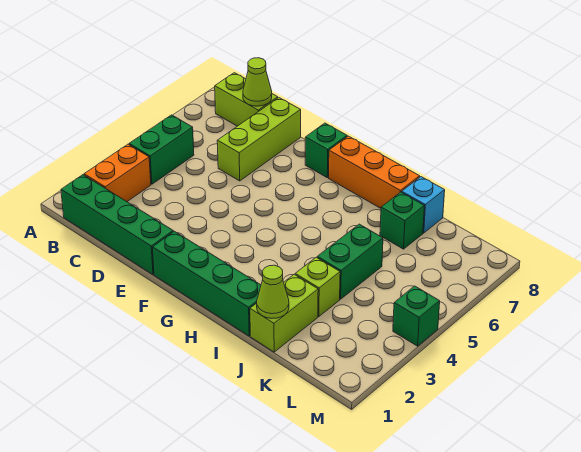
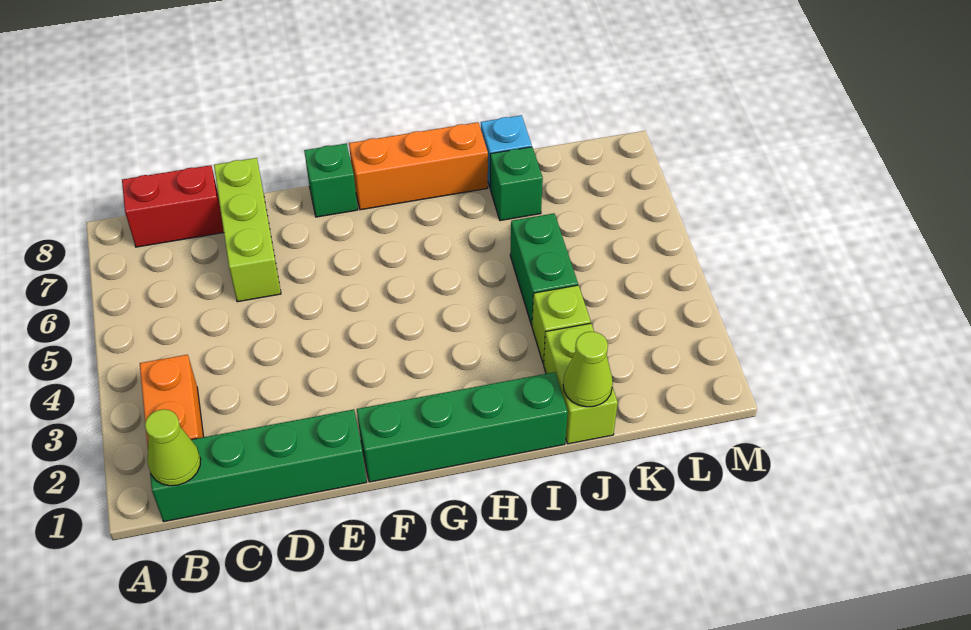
green brick B4:B5 level 1 -> none
lime brick B8:C8 level 1 -> red brick B8:C8 level 1
lime cone C8 level 2 -> lime cone B1 level 2
green brick M4 level 1 -> none

